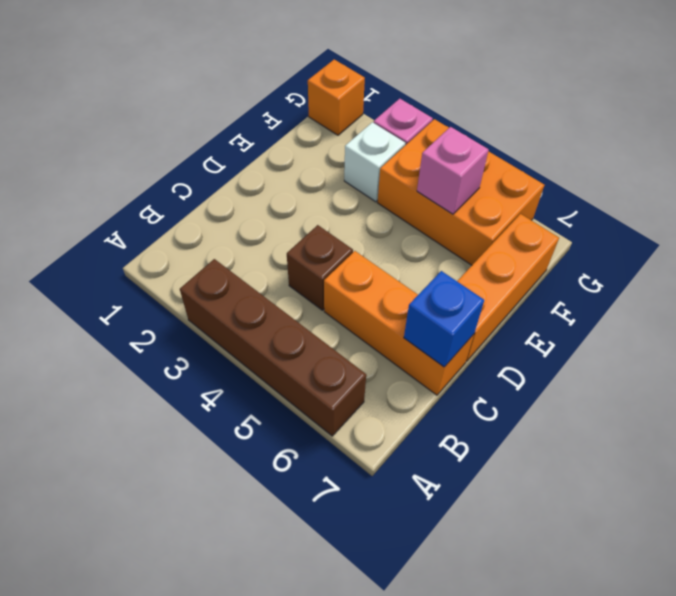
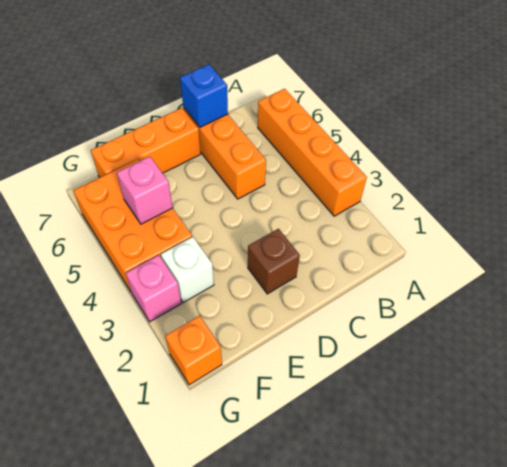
brown brick A3:A6 level 1 -> orange brick A3:A6 level 1
brown brick C4 level 1 -> brown brick D2 level 1

